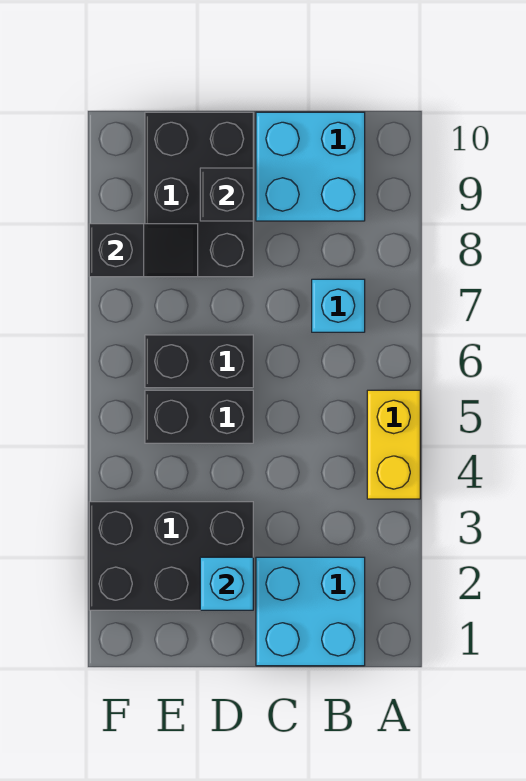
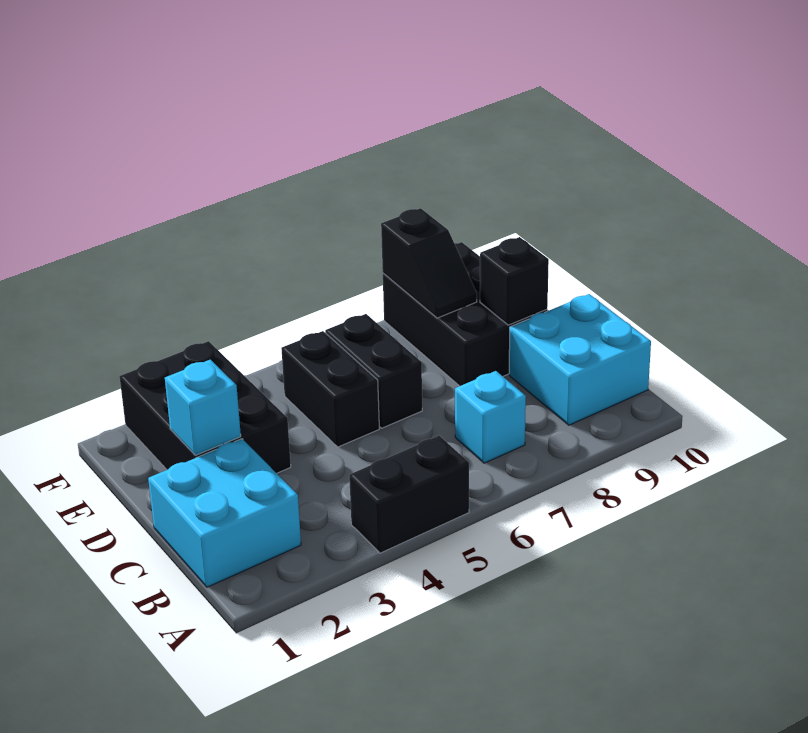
yellow brick A4:A5 level 1 -> black brick A4:A5 level 1
black brick D8:E10 level 1 -> black brick D8:F9 level 1

